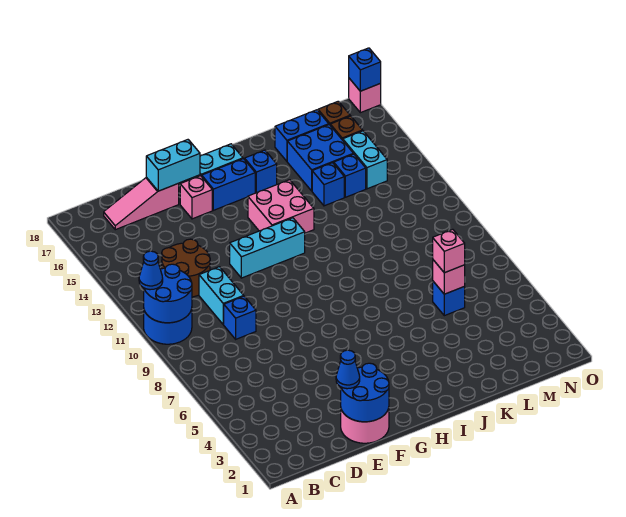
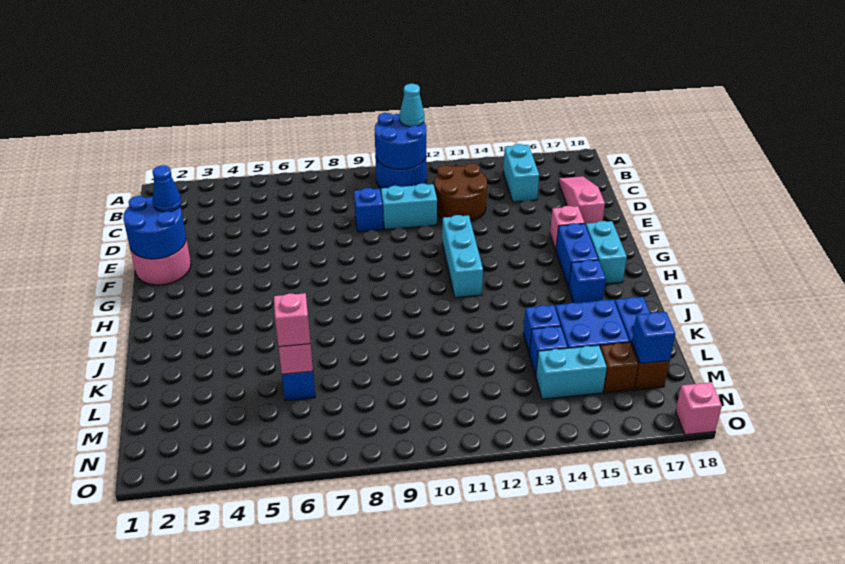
blue cone A11 level 3 -> cyan cone A11 level 3
cyan brick E17:F17 level 2 -> cyan brick B15:C15 level 1
pink brick H13:I14 level 1 -> none
blue brick O18 level 2 -> blue brick M17 level 2

